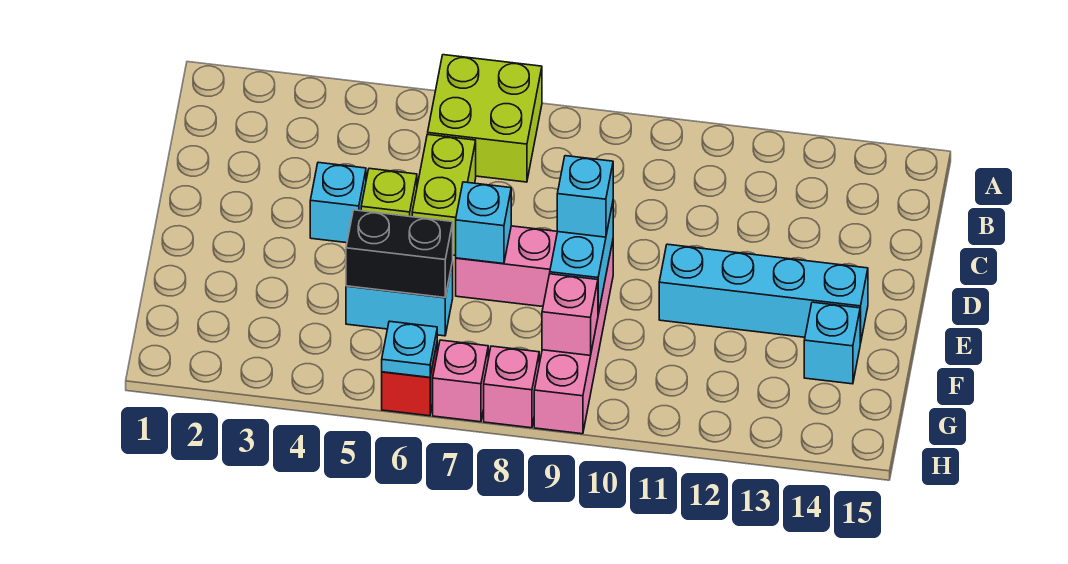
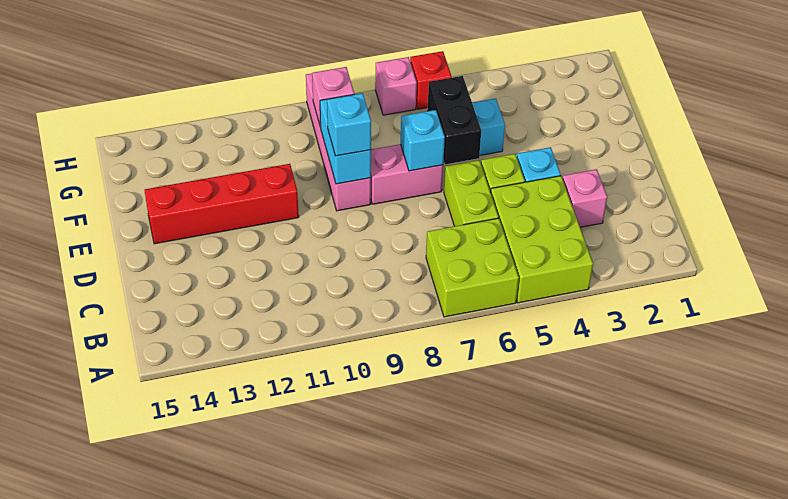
none -> lime brick A4:C5 level 1
cyan brick E11:E14 level 1 -> red brick E11:E14 level 1
black brick F5:F6 level 2 -> black brick E6:F6 level 2
cyan brick F14 level 1 -> none
cyan plate H6 level 2 -> none
pink brick H8 level 1 -> pink brick C3 level 1

